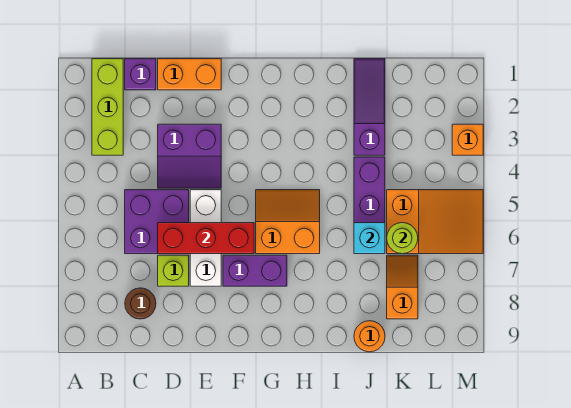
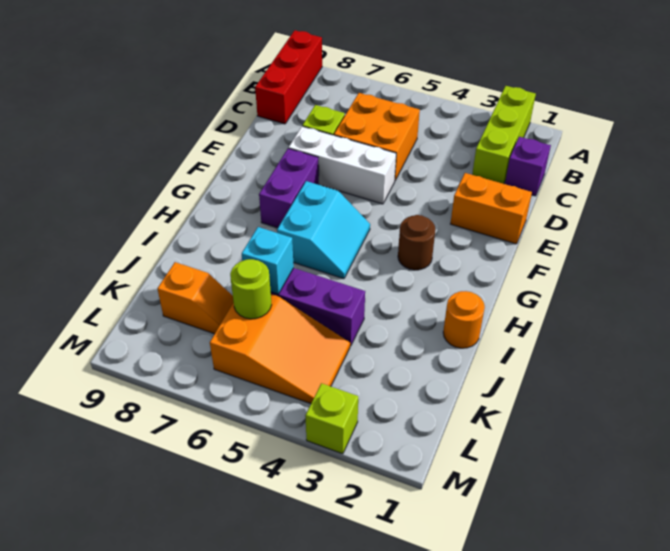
lime brick B1:B3 level 1 -> lime brick A2:C2 level 1
purple brick C5:D6 level 1 -> orange brick C5:D6 level 1
brown round brick C8 level 1 -> brown round brick G3 level 1
orange brick D1:E1 level 1 -> orange brick E1:E2 level 1
purple slope D3:E4 level 1 top 3 -> none
red brick D6:F6 level 2 -> red brick A9:C9 level 1
orange slope G5:H6 level 1 top 6 -> cyan slope G5:H6 level 1 top 6
purple slope J1:J3 level 1 top 3 -> none
orange round brick J9 level 1 -> orange round brick I1 level 1
orange slope K5:M6 level 1 top K -> orange slope K4:L6 level 1 top 6
orange brick M3 level 1 -> lime brick M3 level 1

